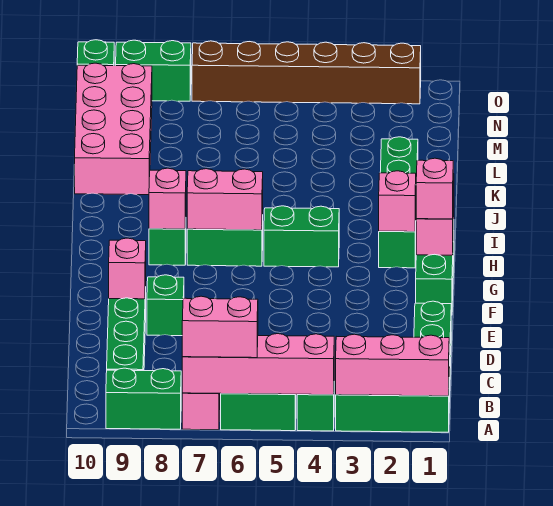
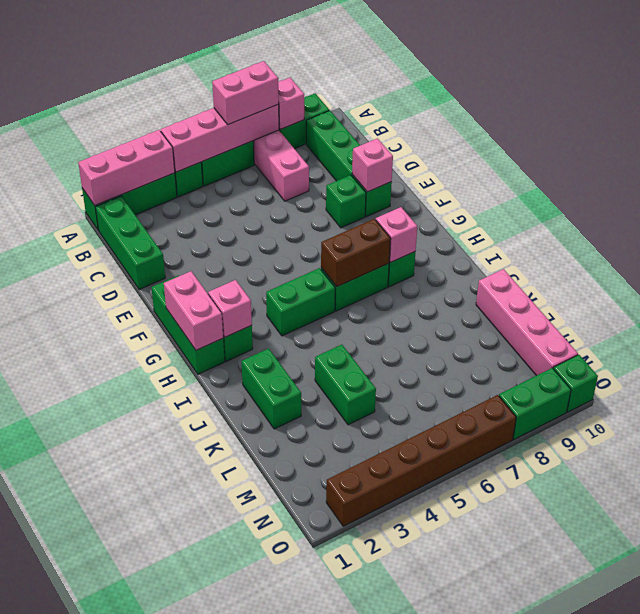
pink brick G1 level 3 -> pink brick A8 level 2
pink brick H6:H7 level 2 -> brown brick H6:H7 level 2
none -> green brick K4:L4 level 1
pink brick K9:N10 level 1 -> pink brick K10:N10 level 1

